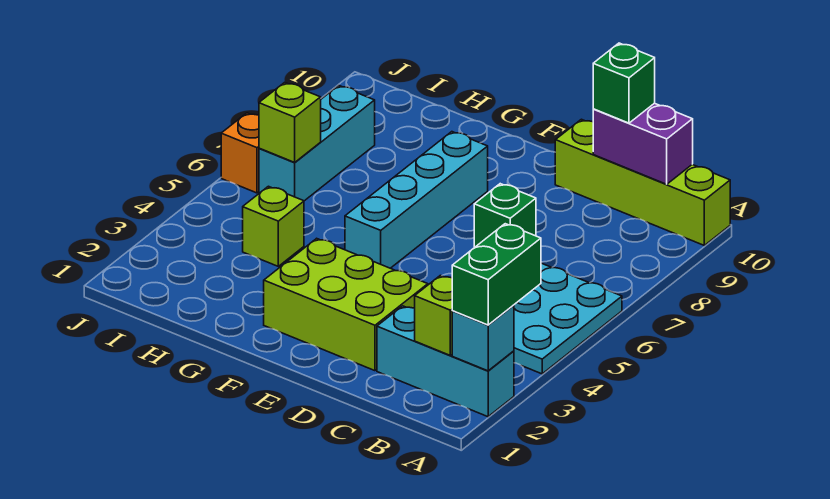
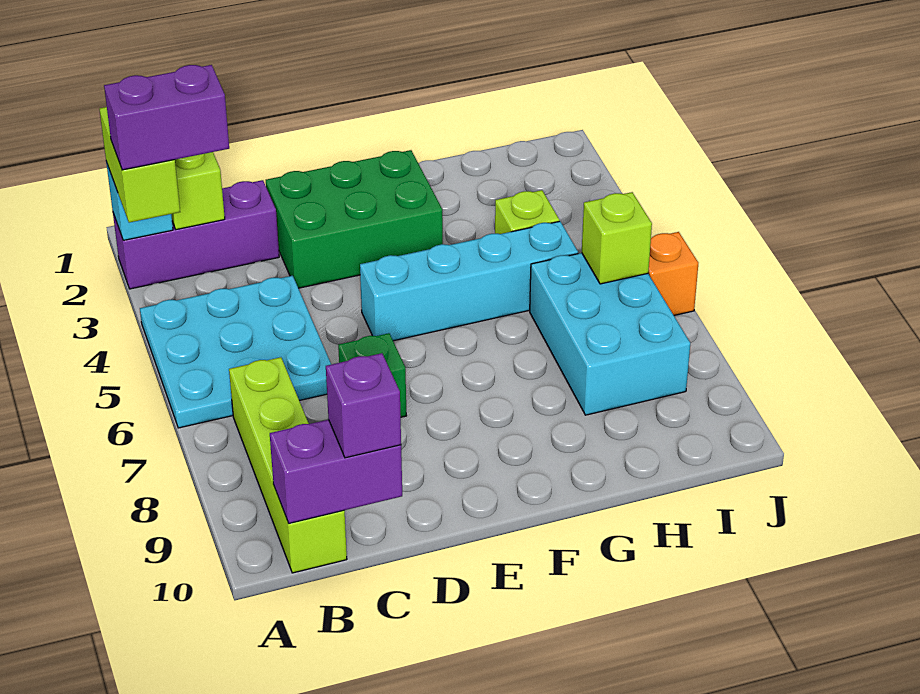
cyan brick A2:C2 level 1 -> purple brick A2:C2 level 1
green brick A2:A3 level 3 -> lime brick A2:A3 level 3
none -> purple brick A3:B3 level 4
lime brick A10:D10 level 1 -> lime brick B7:B10 level 1
green brick C10 level 3 -> purple brick C10 level 3
lime brick D2:F3 level 1 -> green brick D2:F3 level 1
cyan brick F5:F8 level 1 -> cyan brick E5:H5 level 1
cyan brick I6:I8 level 1 -> cyan brick H6:I8 level 1

